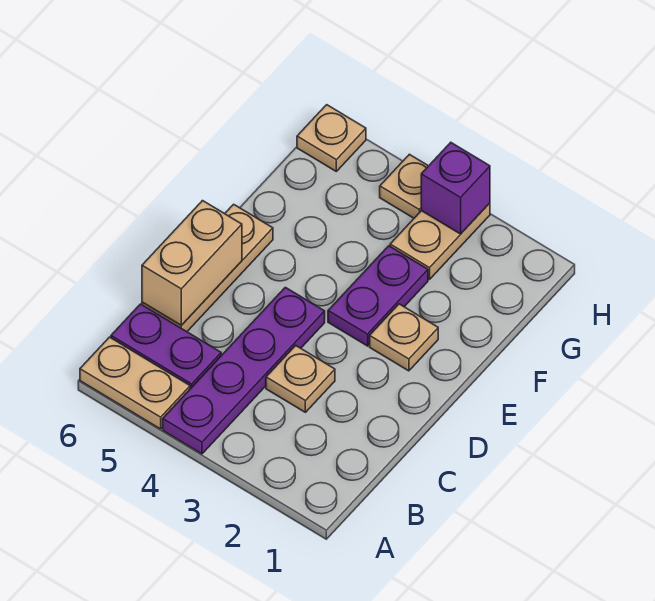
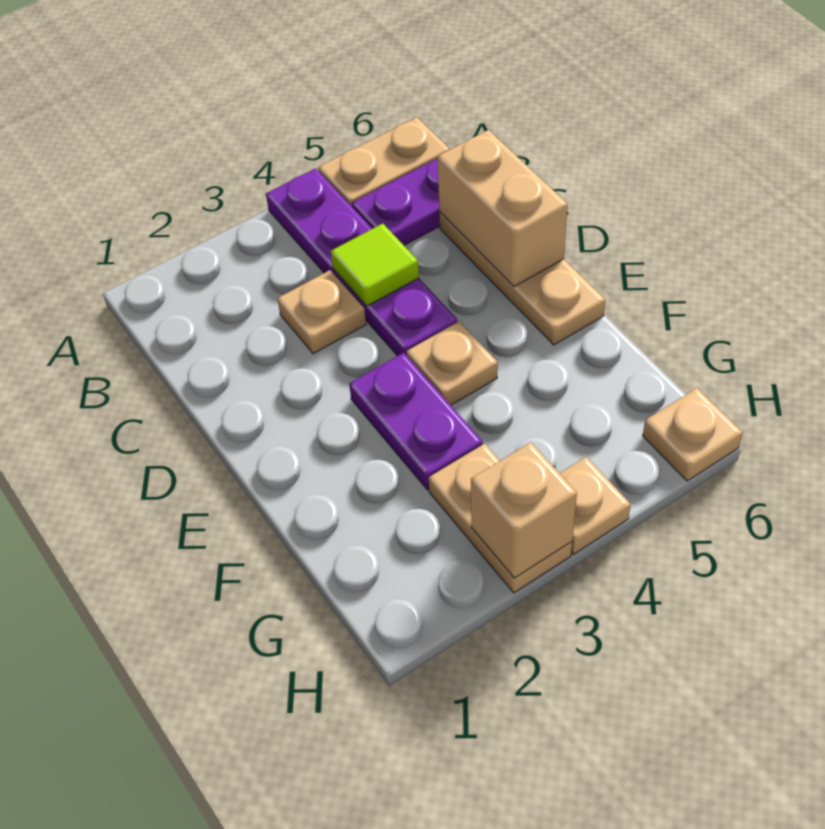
none -> lime tile C4 level 2
tan plate E2 level 1 -> tan plate E4 level 1
purple brick H3 level 2 -> tan brick H3 level 2

